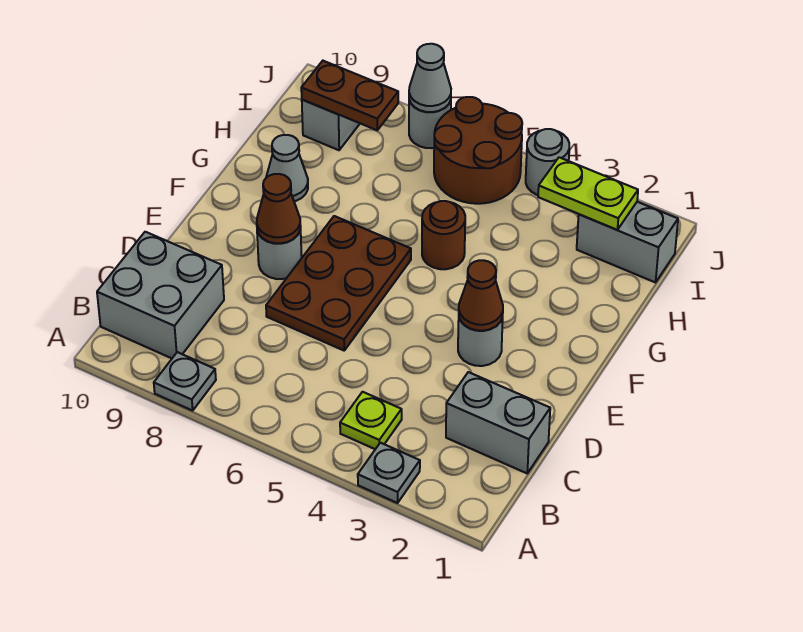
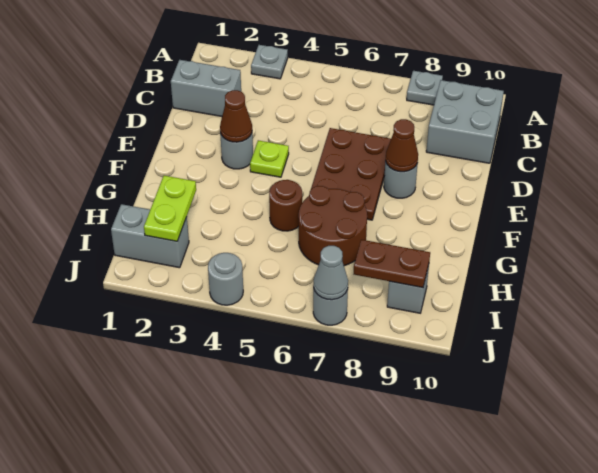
lime plate B4 level 1 -> lime plate E4 level 1
grey cone G9 level 1 -> none
lime plate I2:I3 level 2 -> lime plate H2:I2 level 2
brown round brick I5:J6 level 1 -> brown round brick G6:H7 level 1

